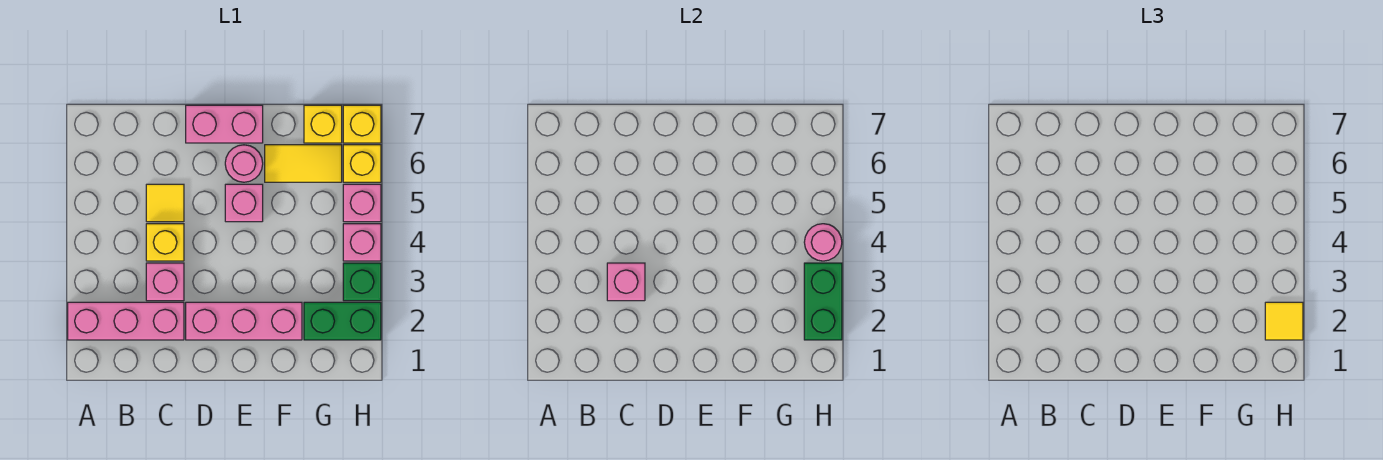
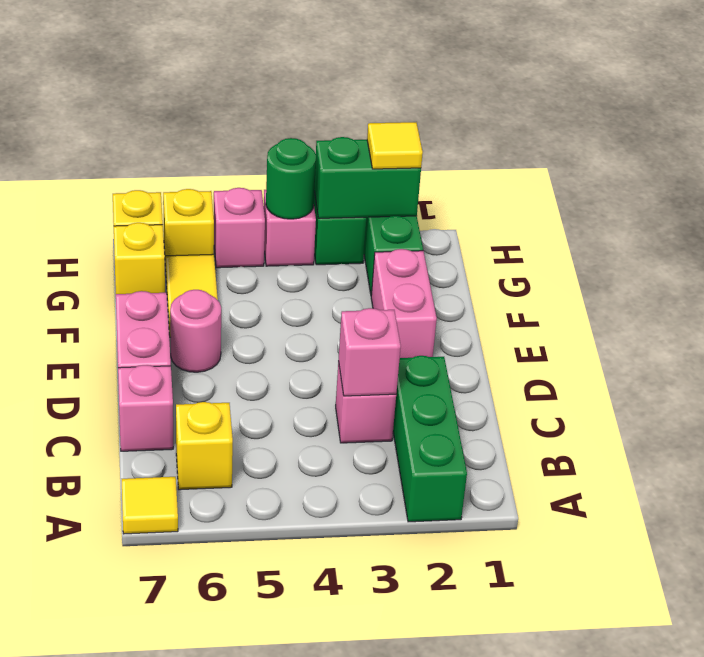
pink brick A2:C2 level 1 -> green brick A2:C2 level 1
yellow brick C4 level 1 -> yellow brick B6 level 1
yellow tile C5 level 1 -> yellow tile A7 level 1
pink brick D2:F2 level 1 -> pink brick E2:F2 level 1
pink brick E5 level 1 -> pink brick C7 level 1
pink round brick H4 level 2 -> green round brick H4 level 2

